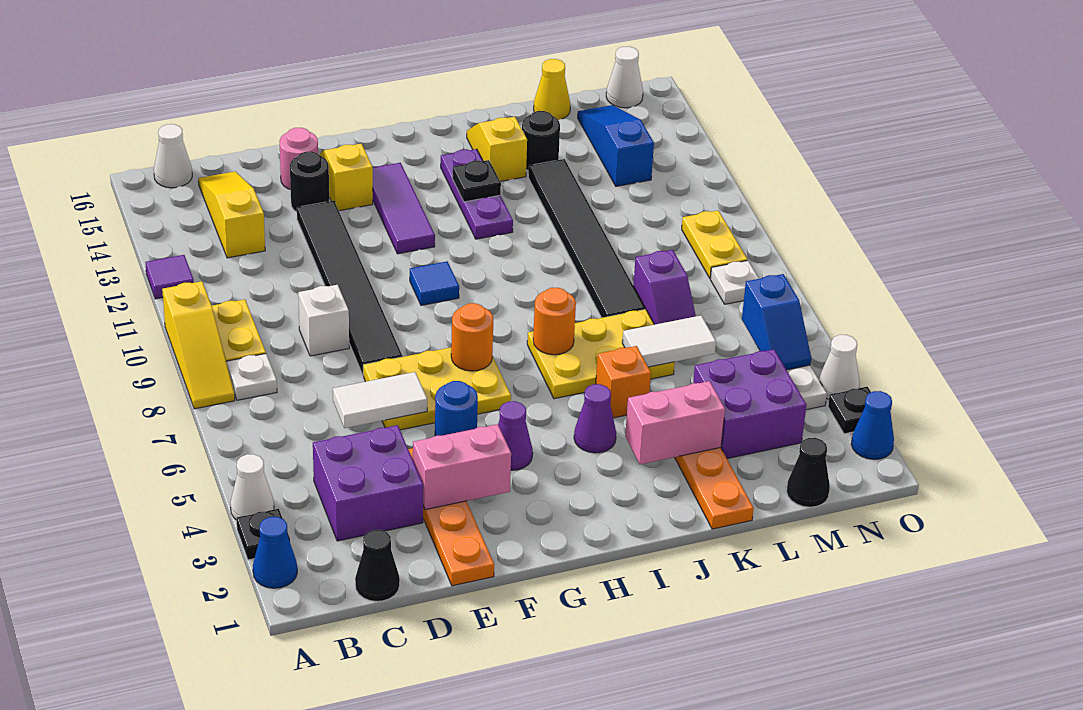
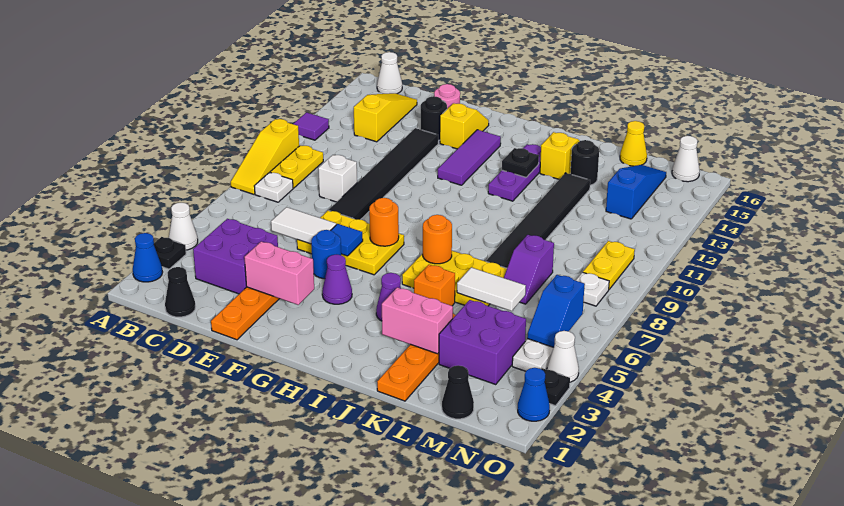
blue tile G10 level 1 -> blue tile F6 level 2

